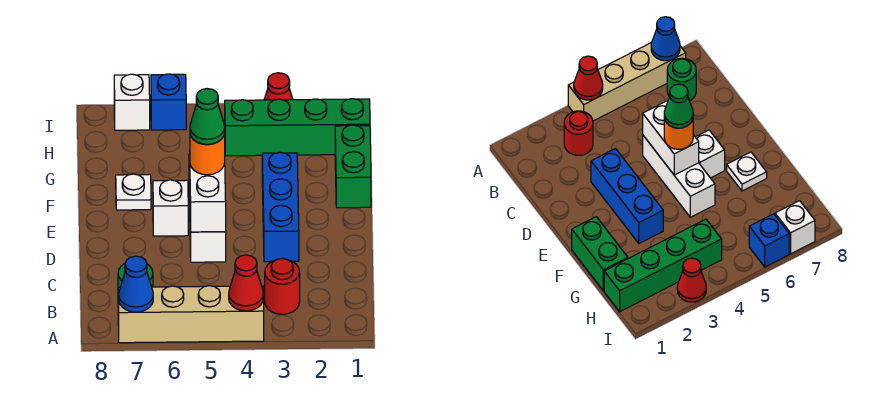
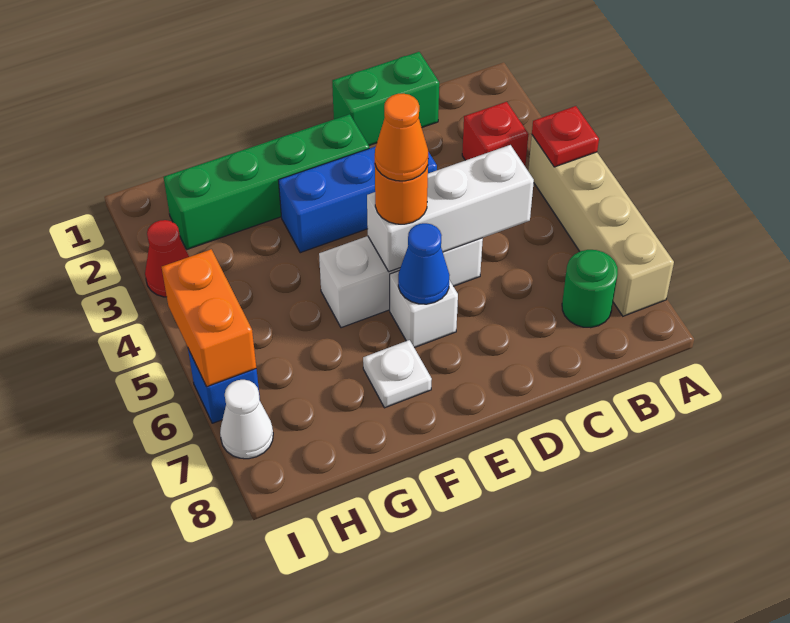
red cone A4 level 2 -> red plate A4 level 2
blue cone A7 level 2 -> blue cone E6 level 2
red round brick B3 level 1 -> red brick B3 level 1
white brick D5:E5 level 2 -> white brick C5:E5 level 2
green cone E5 level 4 -> orange cone E5 level 4
green brick F1:G1 level 1 -> green brick C1:D1 level 1
green brick H1:H4 level 1 -> green brick E2:H2 level 1
none -> orange brick I5:I6 level 2
white brick I7 level 1 -> white cone I7 level 1

